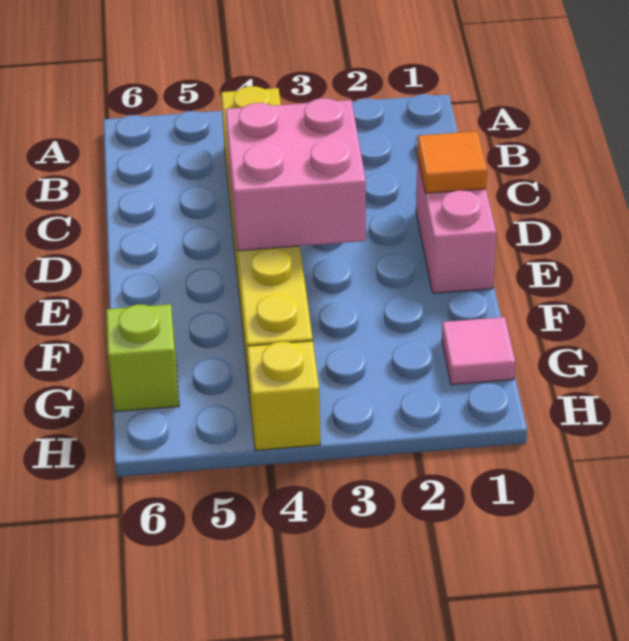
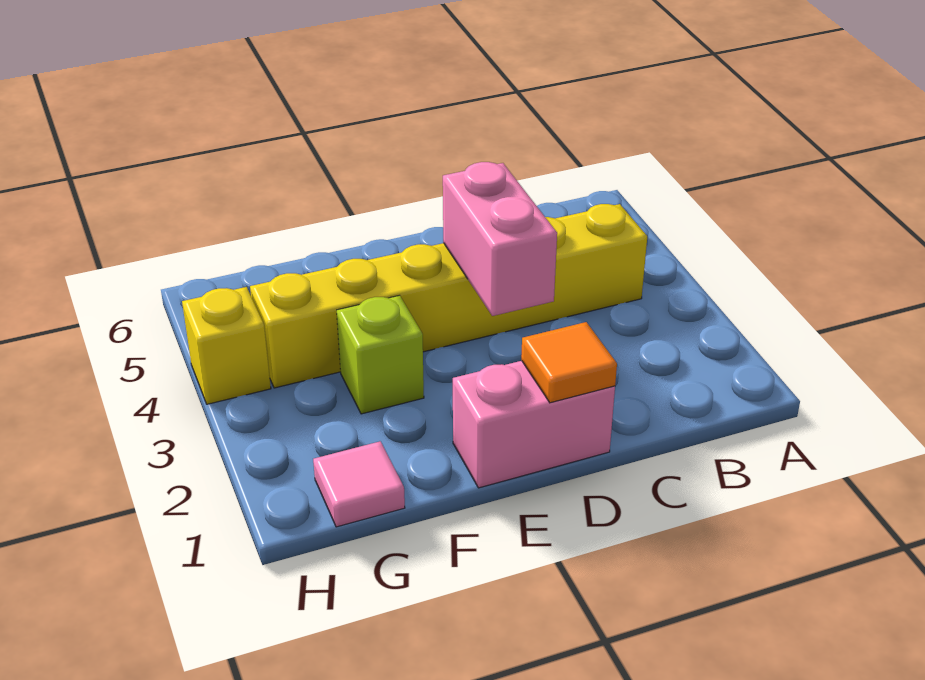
pink brick D3:E4 level 2 -> pink brick D3:D4 level 2
lime brick G6 level 1 -> lime brick F3 level 1

